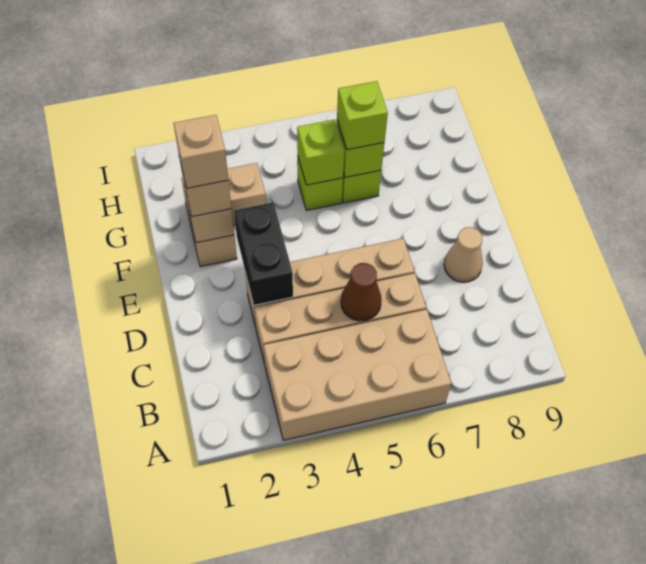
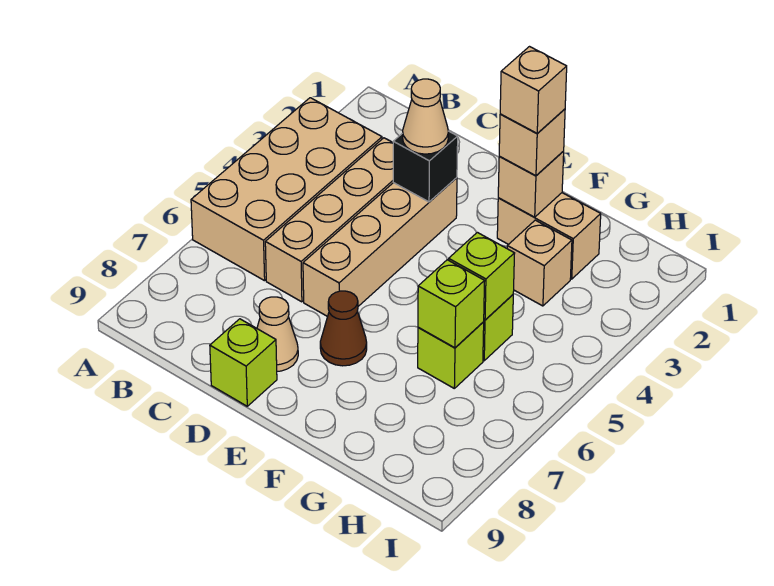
brown cone C5 level 2 -> brown cone E7 level 1
black brick D3:E3 level 2 -> black brick D3 level 2
none -> tan cone D3 level 3
lime brick G6 level 3 -> lime brick D9 level 1

